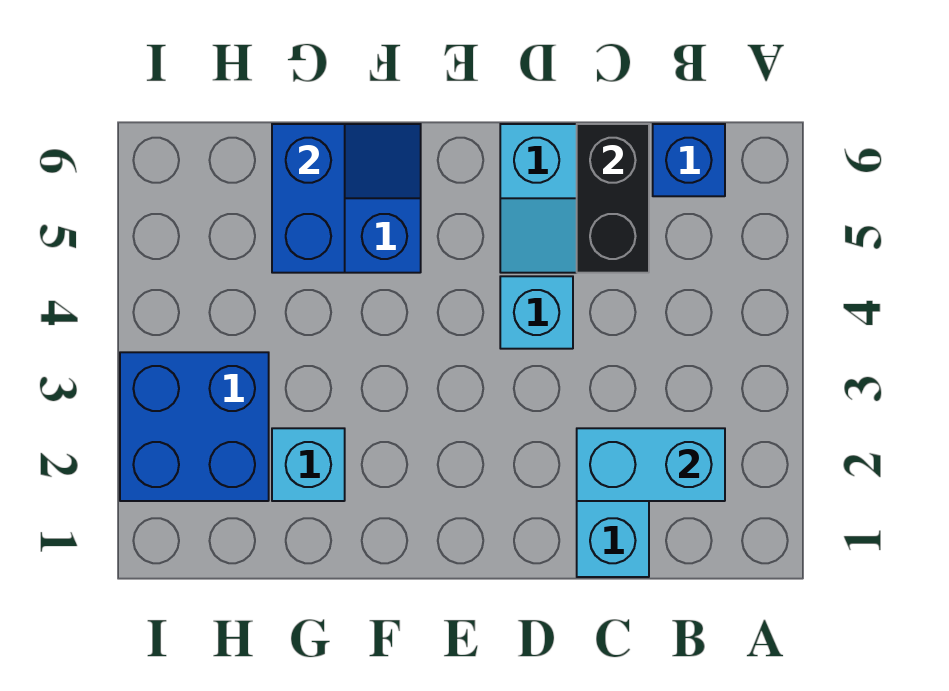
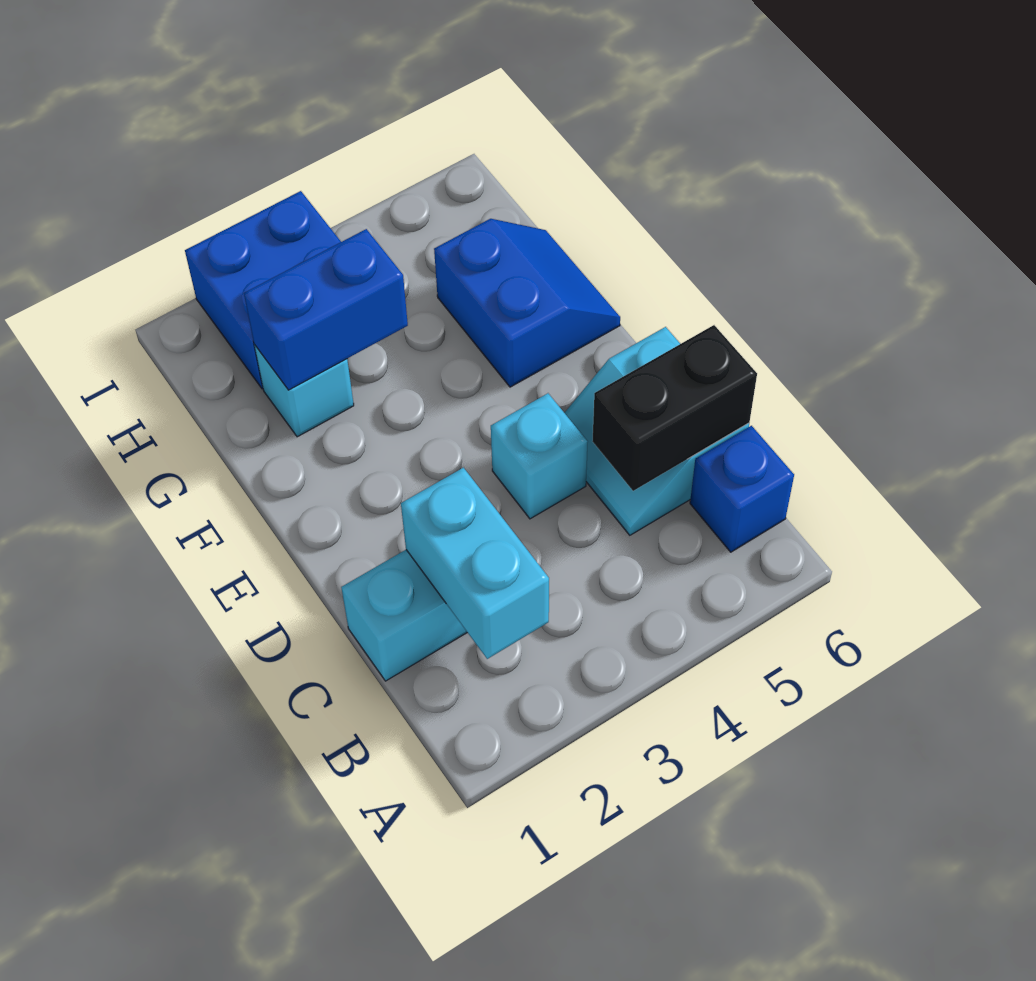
blue brick G5:G6 level 2 -> blue brick G2:G3 level 2

